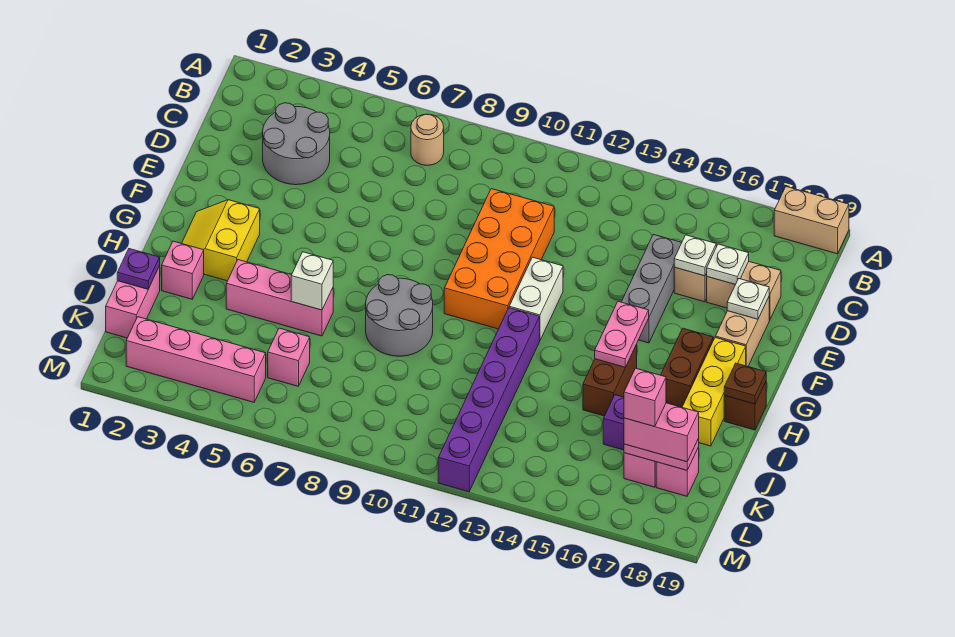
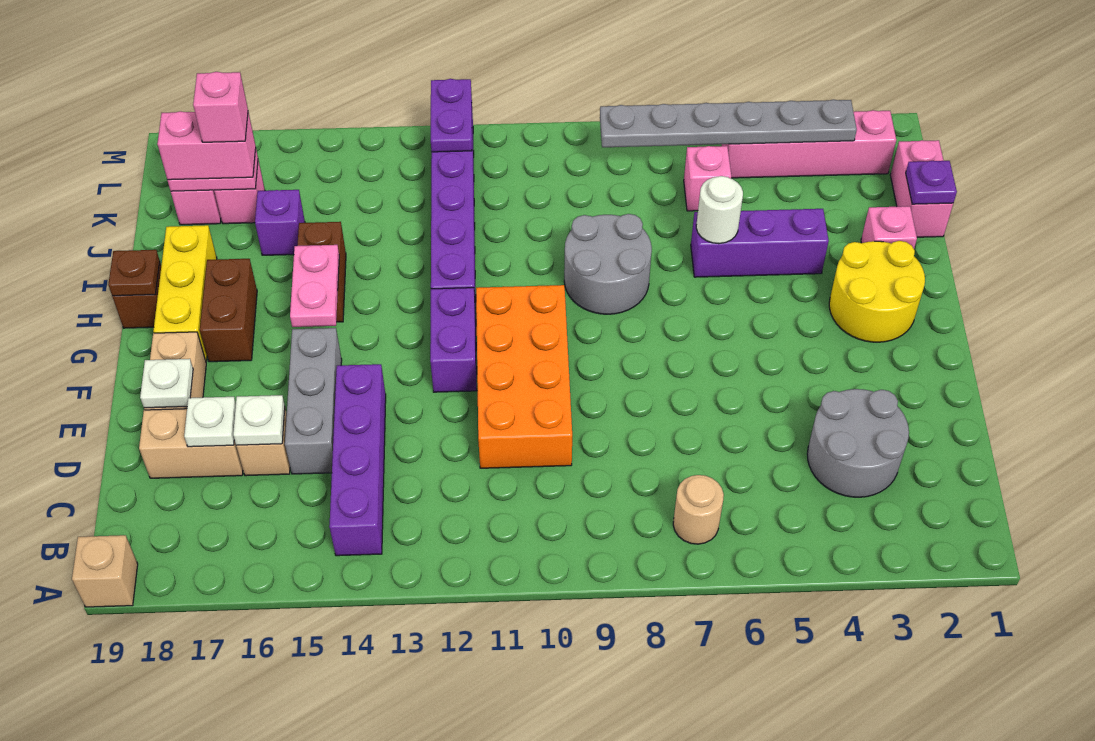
tan brick A18:A19 level 1 -> tan brick A19 level 1
none -> purple brick B14:E14 level 1
white brick F12:G12 level 1 -> purple brick F12:G12 level 1
yellow slope G2:H3 level 1 top 3 -> yellow round brick G2:H3 level 1
pink brick I4:I6 level 1 -> purple brick I4:I6 level 1
white brick I6 level 2 -> white round brick I6 level 2
none -> grey plate L3:L8 level 2
none -> purple plate L12:M12 level 2

